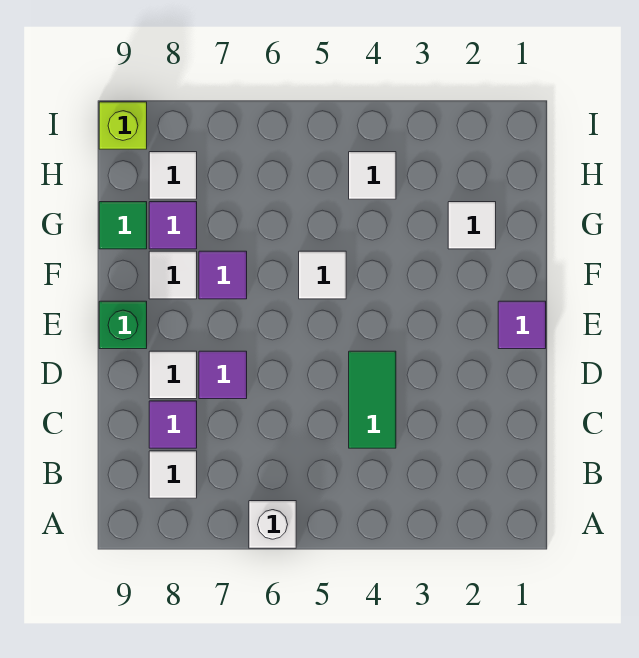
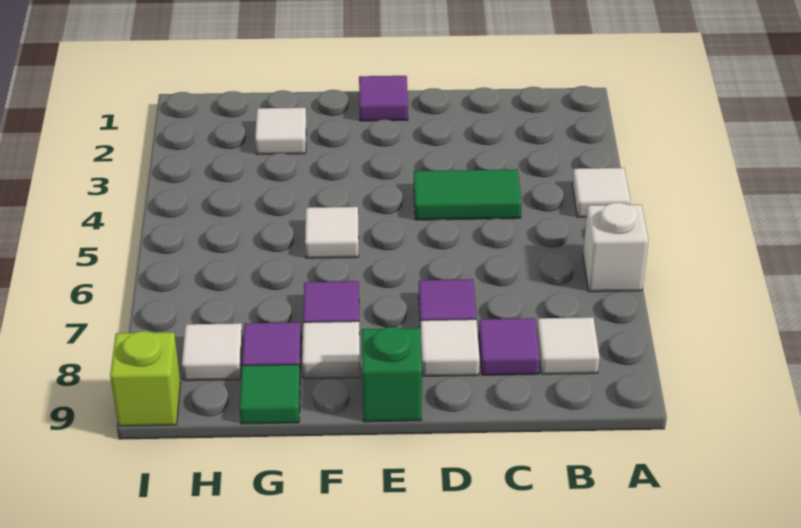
white tile H4 level 1 -> white tile A4 level 1

